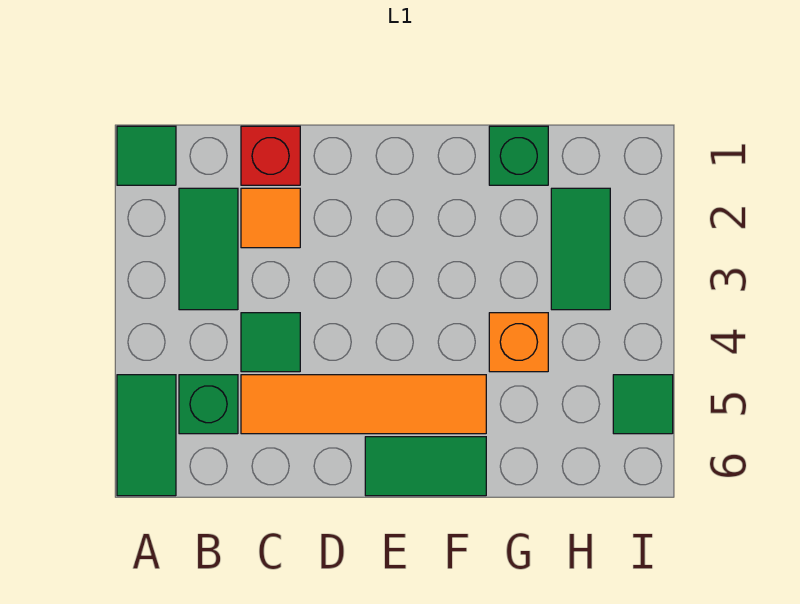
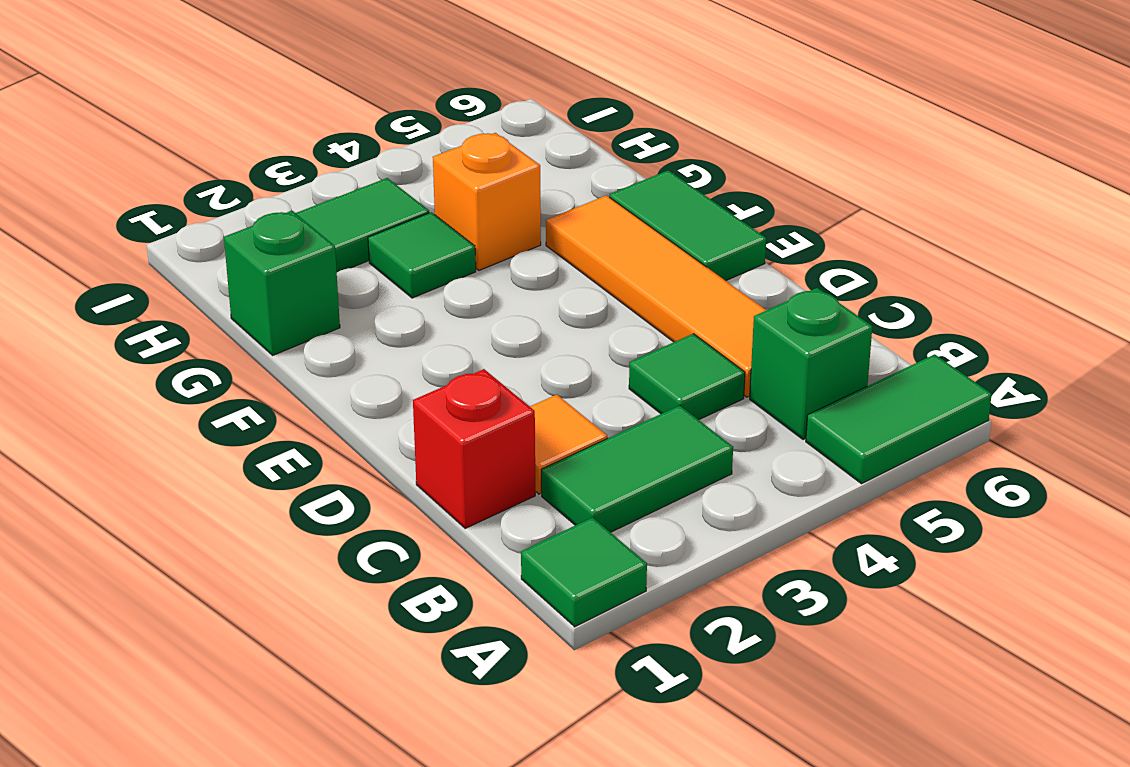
green tile I5 level 1 -> green tile G3 level 1

